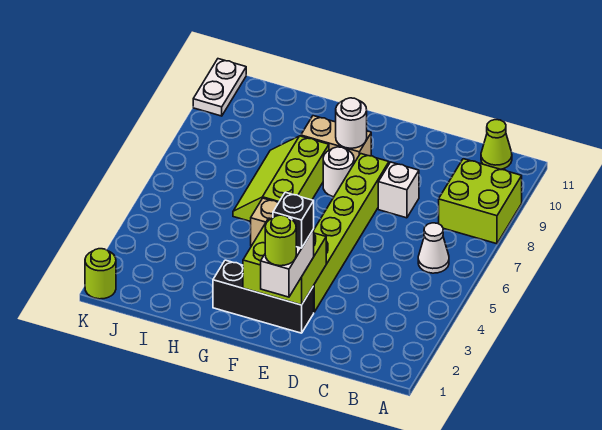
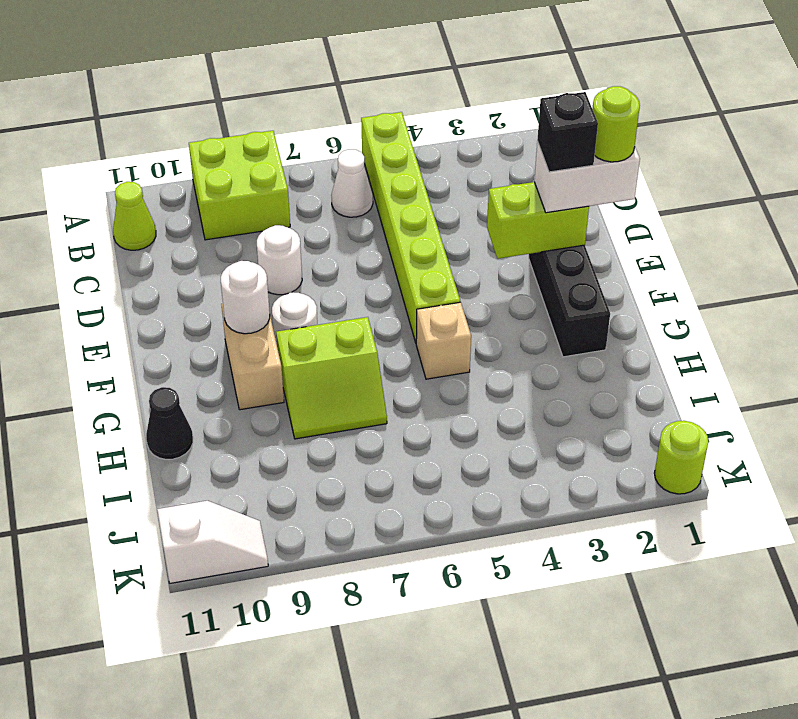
white brick D8 level 1 -> white round brick D8 level 1
lime brick E2:F3 level 2 -> lime brick E2:E3 level 2
lime brick E3:E8 level 1 -> lime brick A5:F5 level 1
lime slope G6:H8 level 1 top G -> lime slope G7:H8 level 1 top G
none -> black cone H11 level 1
white plate K10:K11 level 1 -> white slope K10:K11 level 1 top 11

